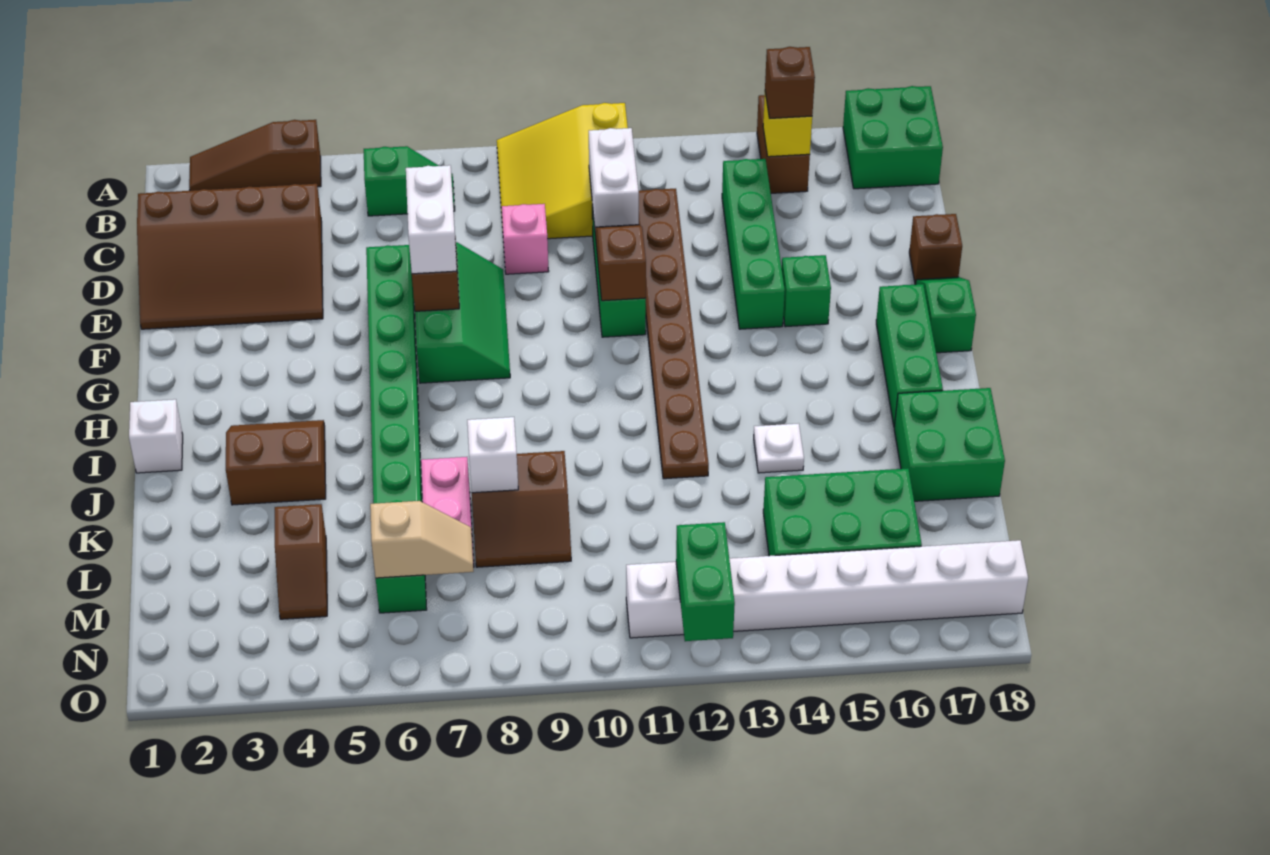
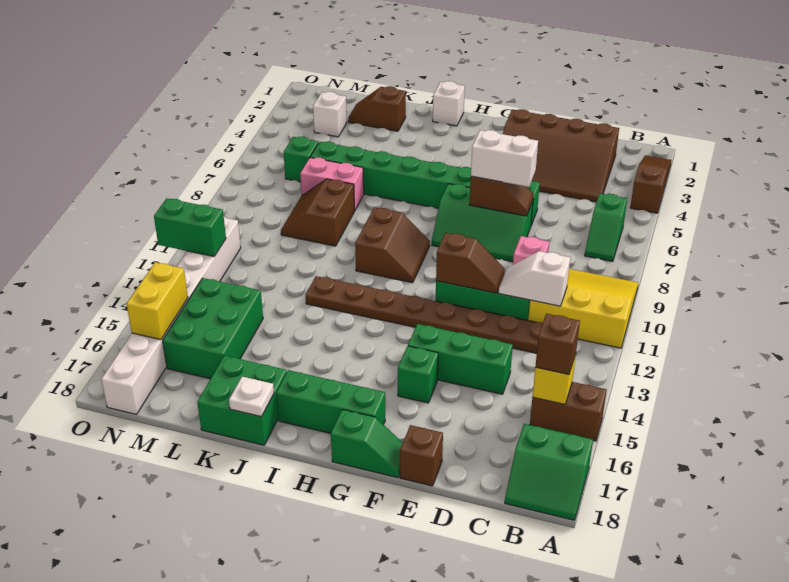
green brick A17:B18 level 1 -> green slope A17:B18 level 1 top 17
brown slope C1:E4 level 1 top C -> brown slope C2:F4 level 1 top 2
white brick C11:D11 level 2 -> white slope C11:D11 level 2 top C
green brick C14:F14 level 1 -> green brick D14:F14 level 1
brown slope I3:J4 level 1 top J -> brown slope H9:I10 level 1 top I
white plate J14 level 1 -> white plate J18 level 2
white brick K8 level 2 -> white brick M3 level 1
brown slope L4:M4 level 1 top L -> brown slope K2:L2 level 1 top K
tan slope M6:M7 level 2 top 6 -> none
none -> yellow brick N15:N16 level 2

